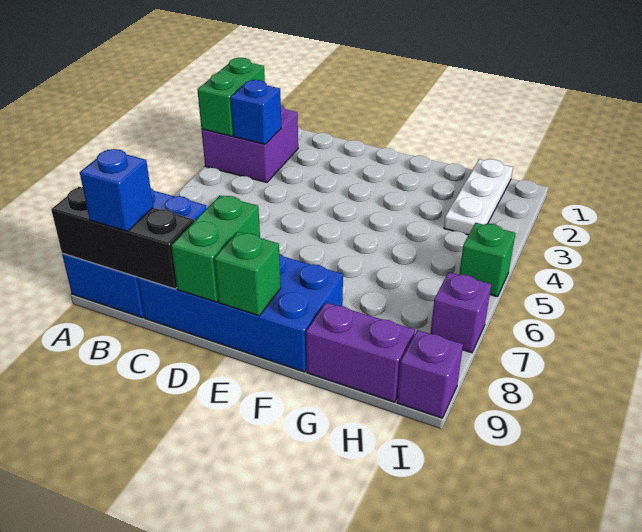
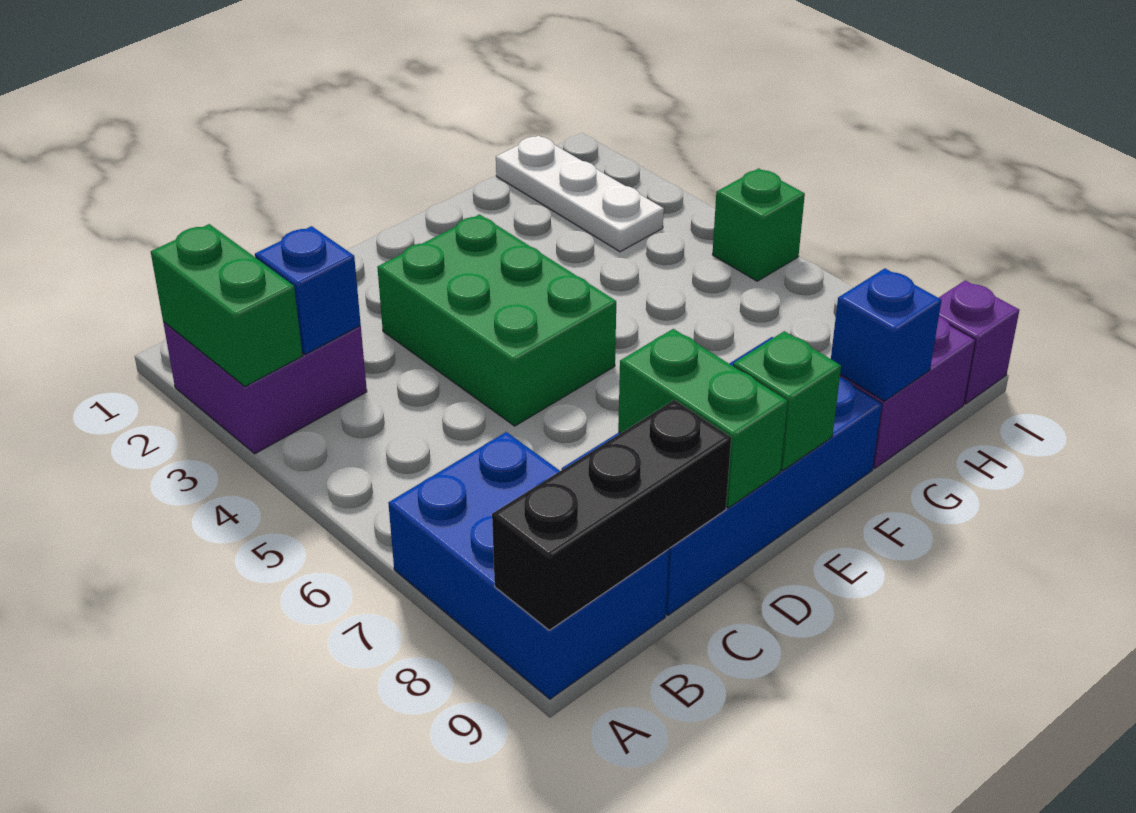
blue brick B9 level 3 -> blue brick G9 level 2
none -> green brick D3:E5 level 1
purple brick I7 level 1 -> none

